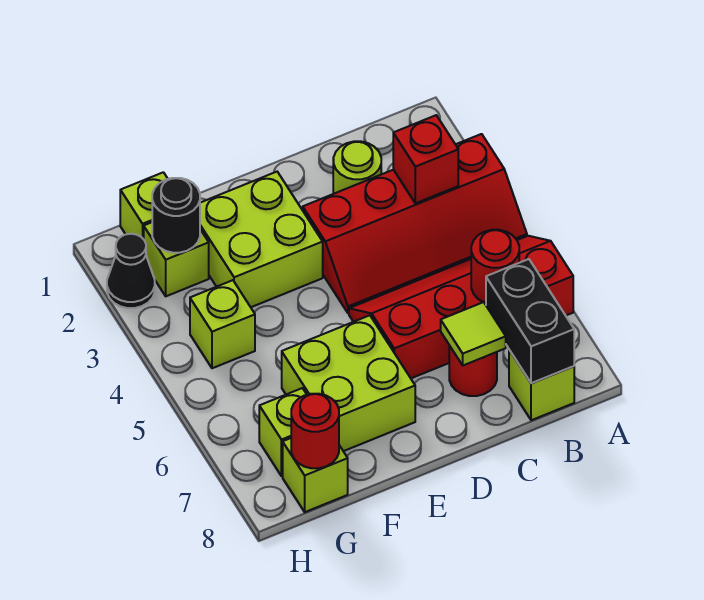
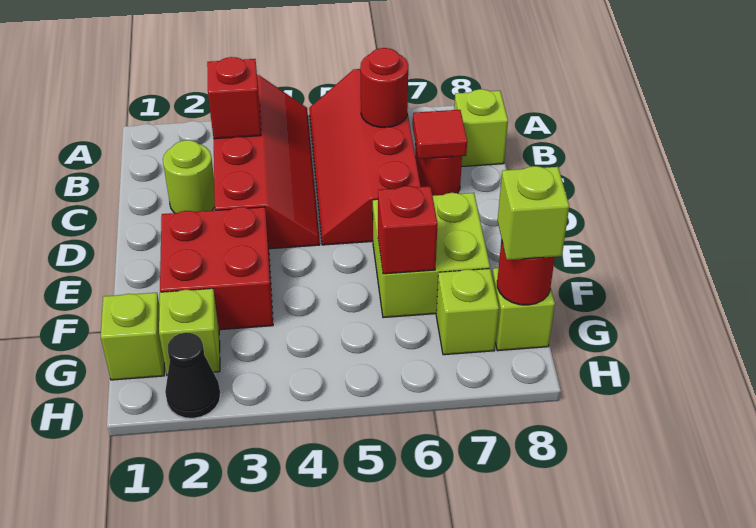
black brick B7:B8 level 2 -> none
lime tile C7 level 2 -> red tile C7 level 2
lime brick E2:F3 level 1 -> red brick E2:F3 level 1
none -> red brick F6 level 2
black round brick G2 level 2 -> none
lime brick G4 level 1 -> lime brick G8 level 3

